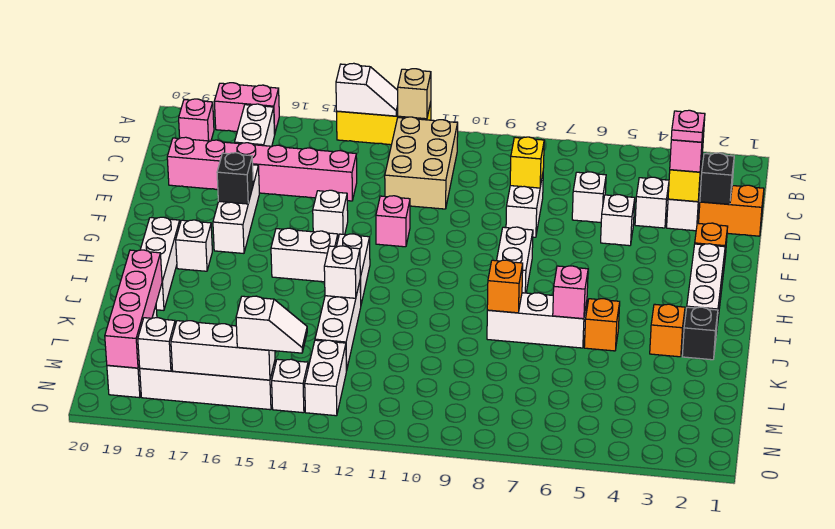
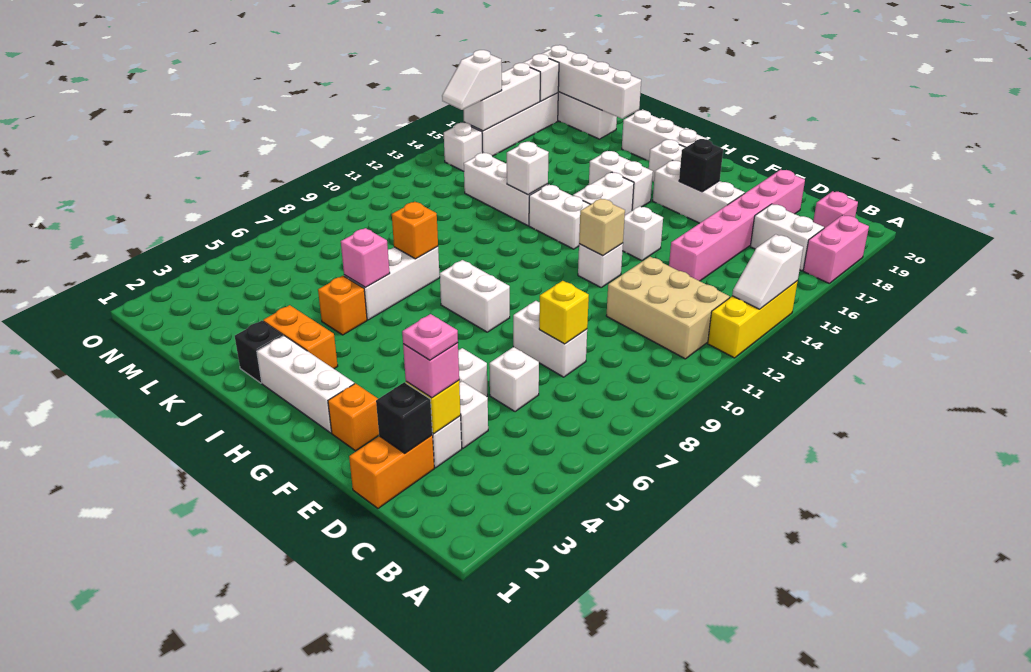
tan brick A12 level 2 -> tan brick F12 level 2
pink brick F12 level 1 -> white brick F12 level 1
orange brick J3 level 1 -> orange brick I3:J3 level 1
pink brick K19:N19 level 2 -> white brick K19:N19 level 2
white brick M13:N13 level 1 -> white brick H16:I16 level 1

